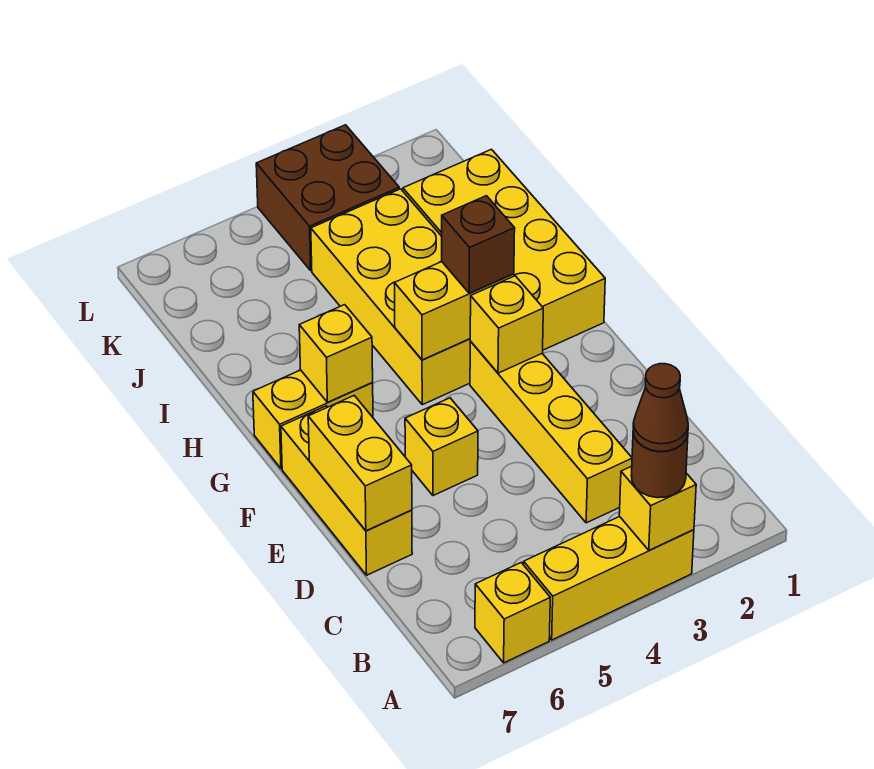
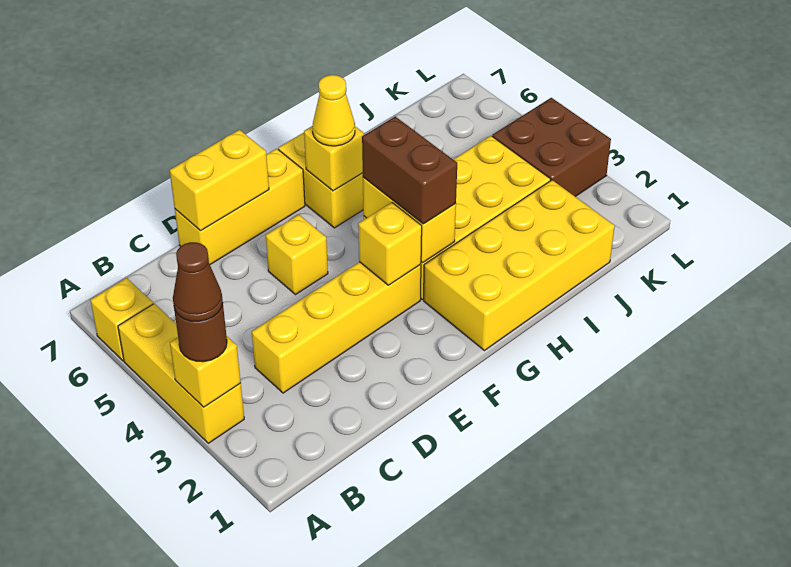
brown brick G3 level 3 -> brown brick G3:G4 level 3
none -> yellow cone G6 level 3

